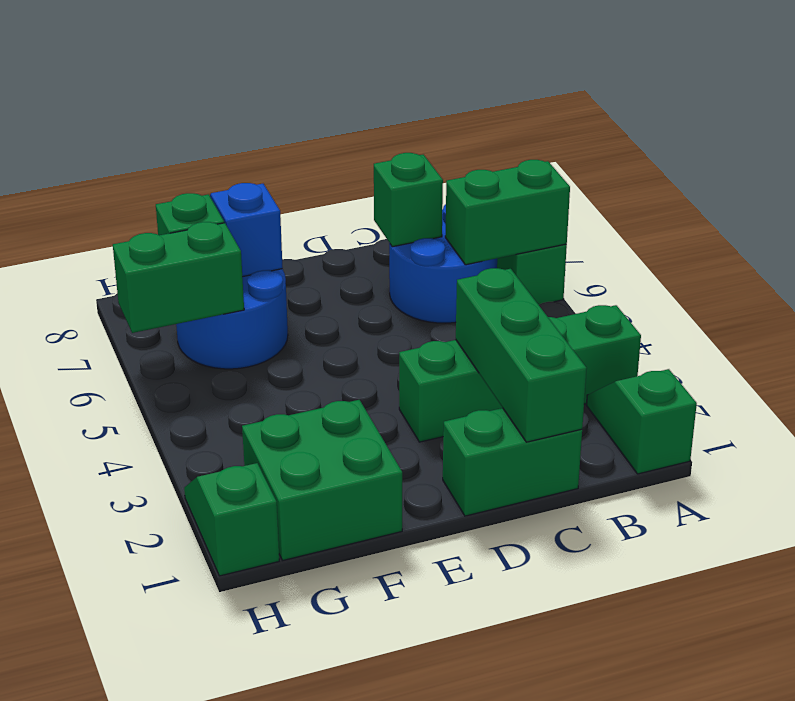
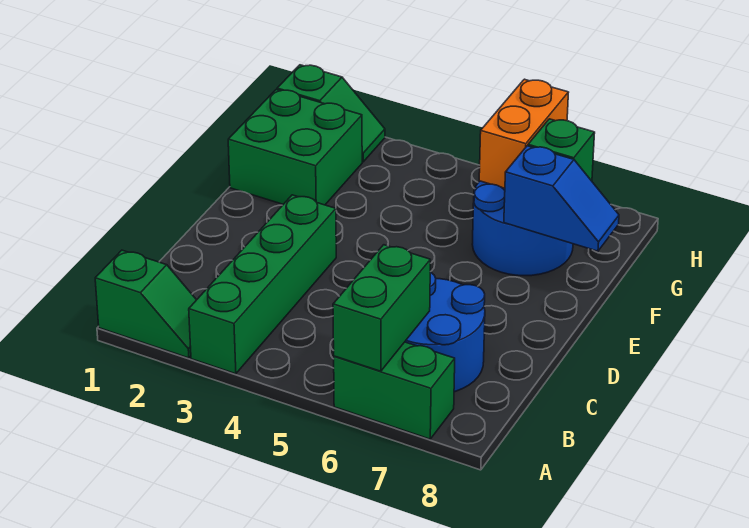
green brick C1:D1 level 1 -> none
green brick C1:C3 level 2 -> none
green brick C7 level 2 -> none
green brick G6:H6 level 2 -> orange brick G6:H6 level 2

